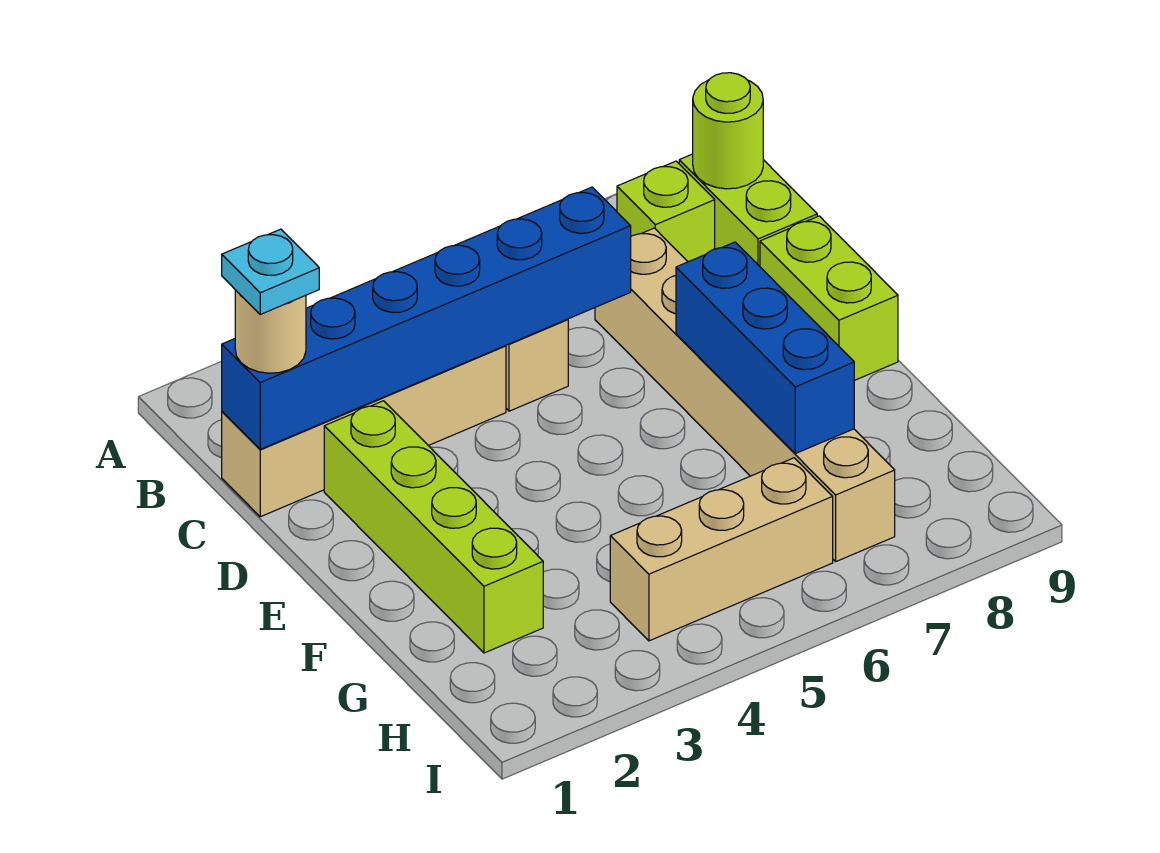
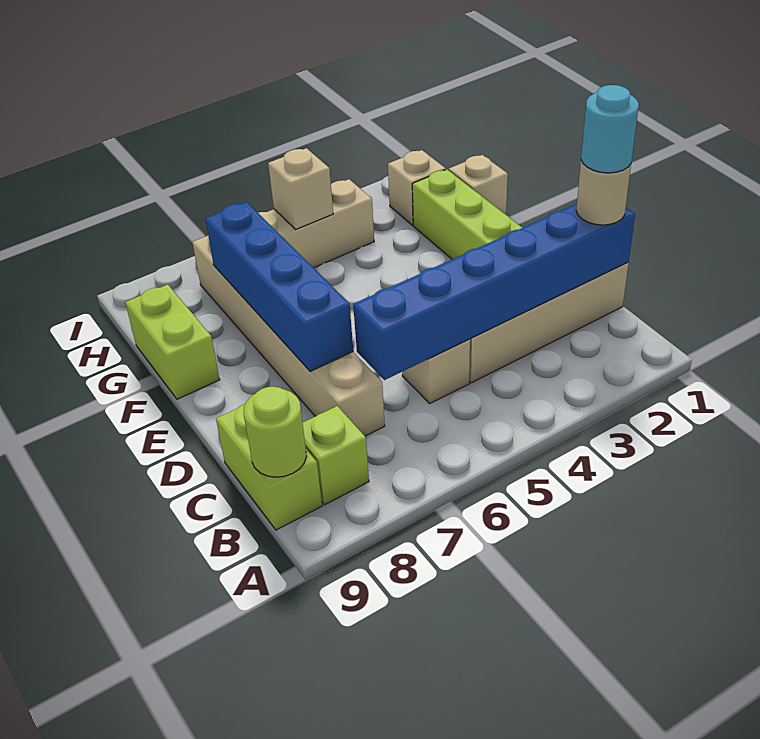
cyan plate C1 level 4 -> cyan round brick C1 level 4
lime brick D9:E9 level 1 -> lime brick F9:G9 level 1
blue brick E7:G7 level 2 -> blue brick D7:G7 level 2
none -> tan brick G1 level 1
none -> tan brick H2 level 1
none -> tan brick H5 level 2

